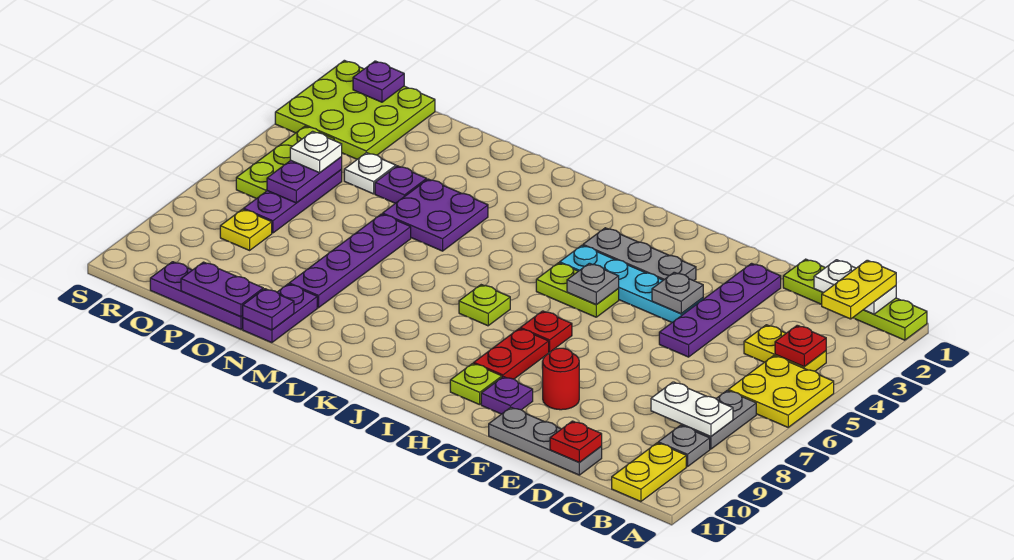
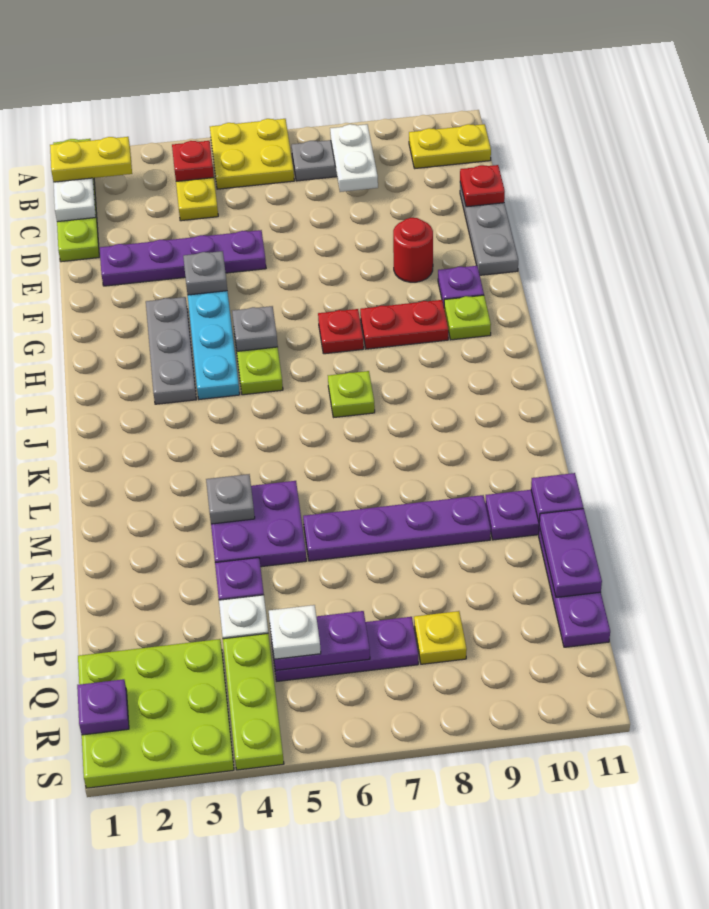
grey plate B9 level 1 -> grey plate M4 level 2
lime plate R4:R6 level 1 -> lime plate Q4:S4 level 1

